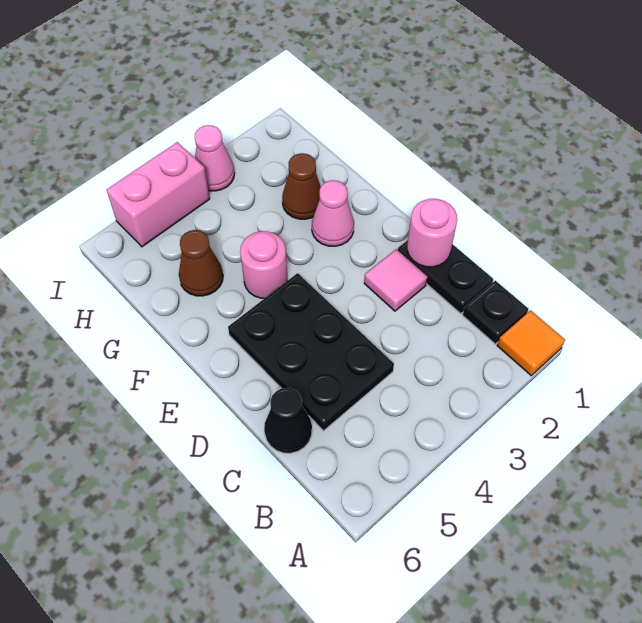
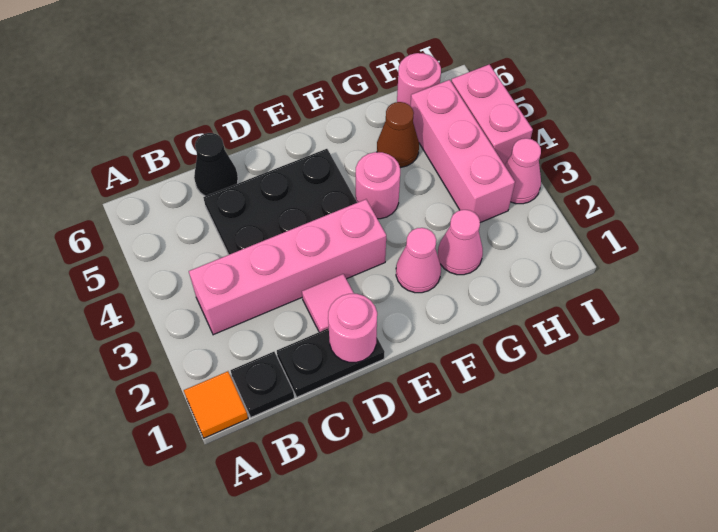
none -> pink brick B3:E3 level 1
brown cone G2 level 1 -> pink cone G2 level 1
none -> pink brick H3:H5 level 1
none -> pink round brick H6 level 1

